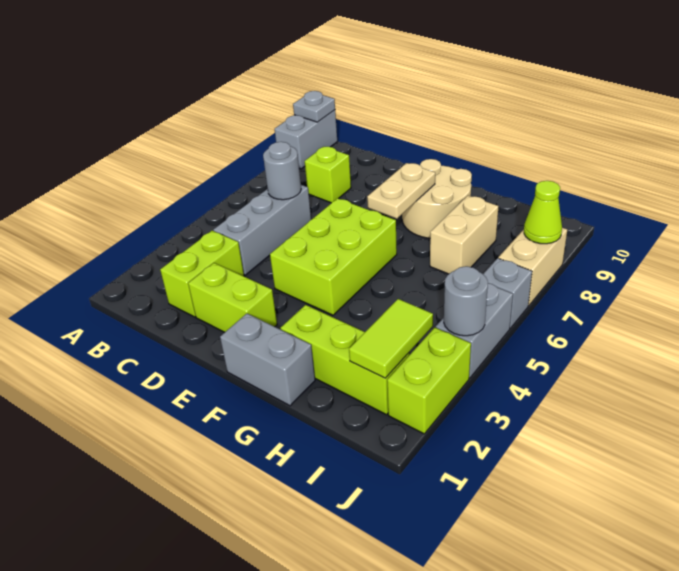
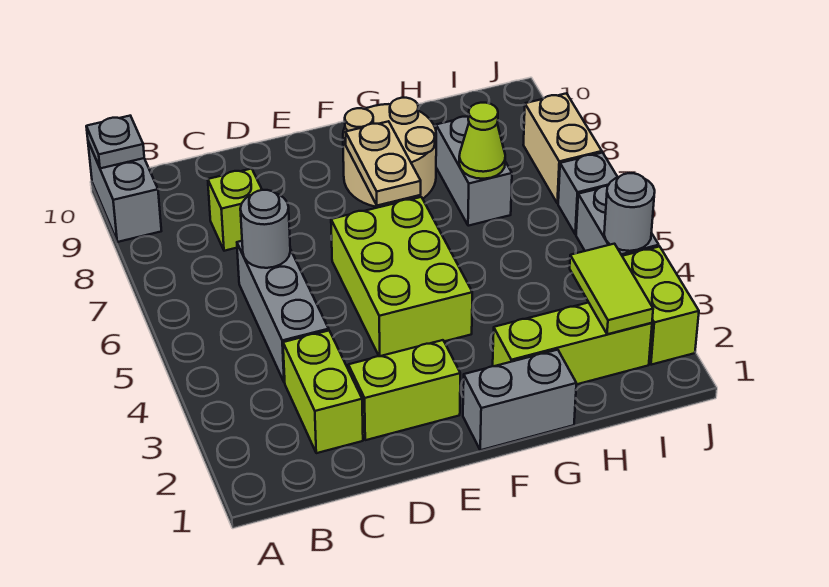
tan brick H7:H8 level 1 -> grey brick H7:H8 level 1
lime cone J8 level 2 -> lime cone H7 level 2

